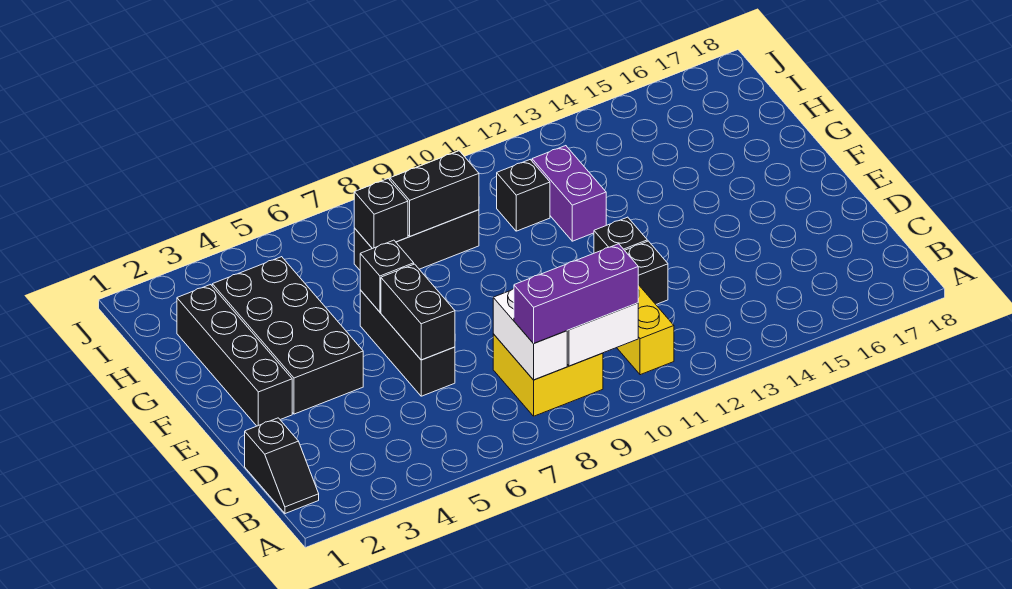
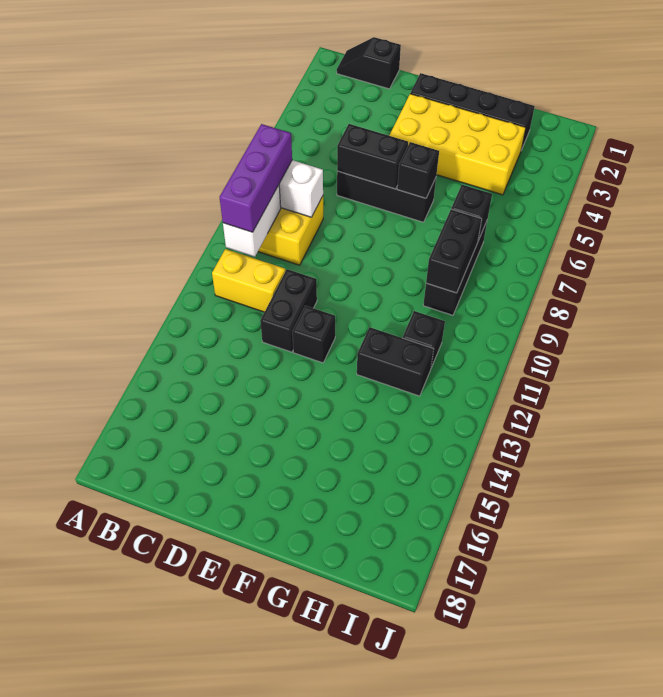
black brick E3:H4 level 1 -> yellow brick E3:H4 level 1
purple brick G12:H12 level 1 -> black brick G12:H12 level 1

